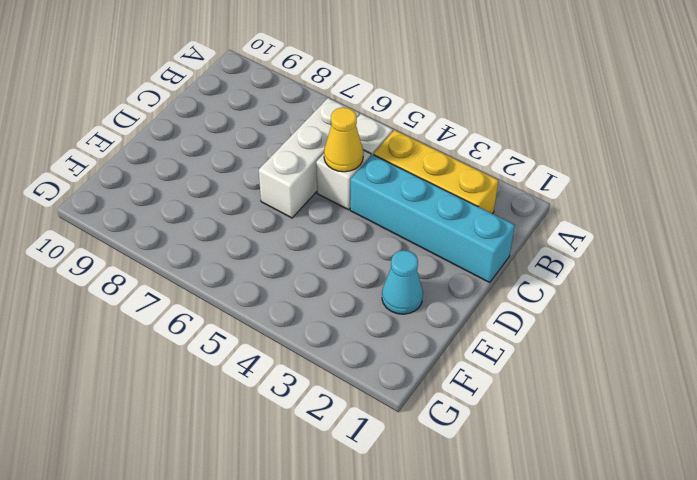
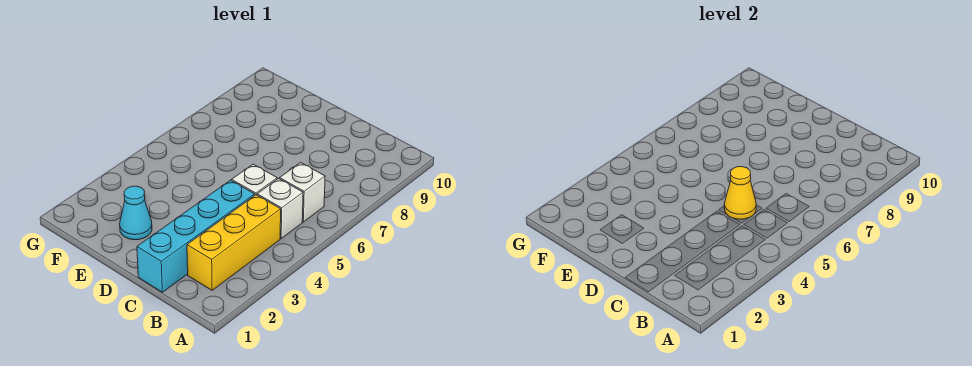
white brick B6:D6 level 1 -> white brick B6 level 1

